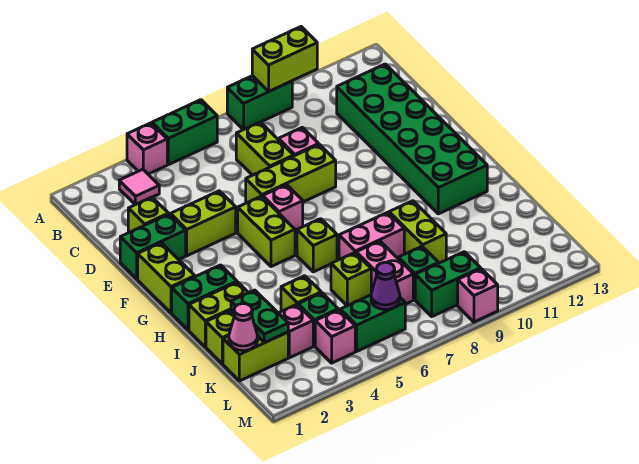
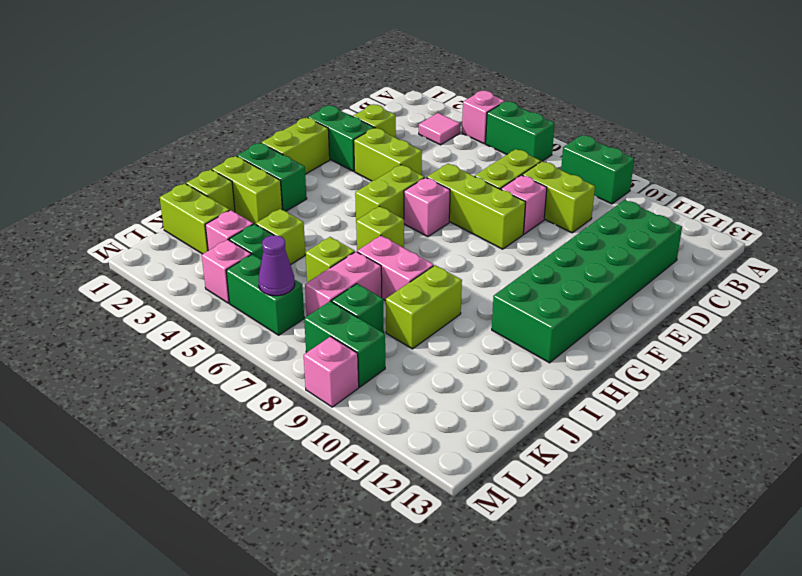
lime brick A9:A10 level 2 -> lime brick C8:C9 level 1
green plate J2:K2 level 2 -> none
pink cone K1 level 2 -> none

